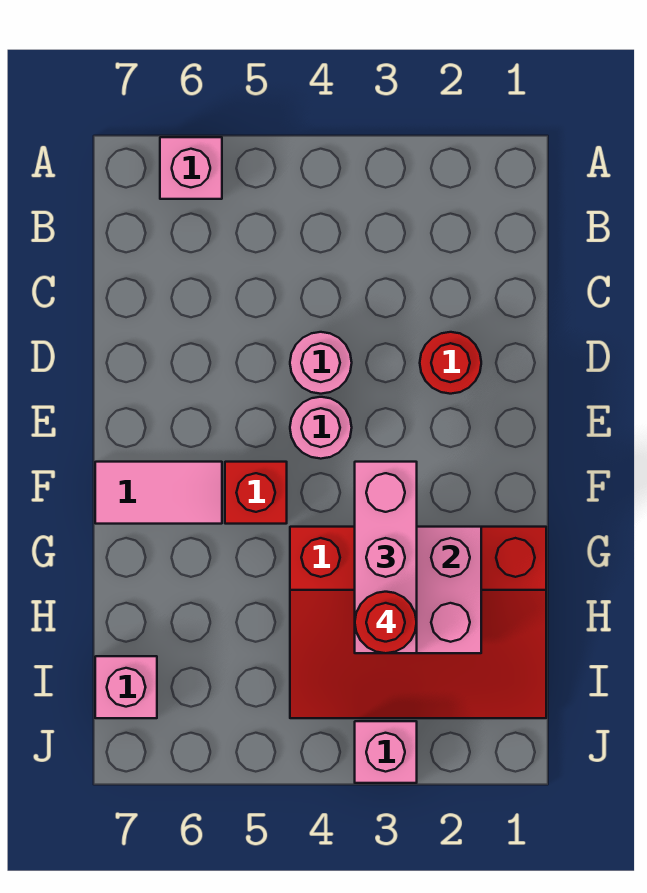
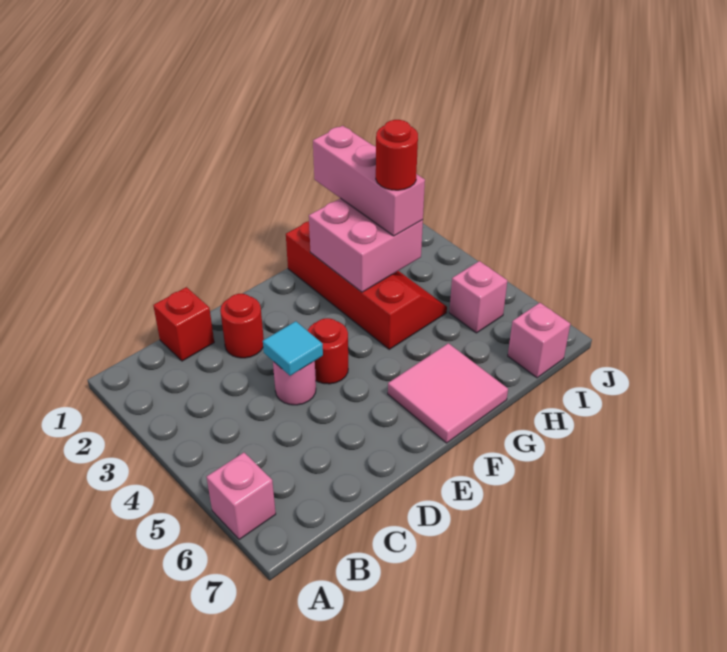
none -> cyan tile D4 level 2
pink round brick E4 level 1 -> red round brick E4 level 1
pink brick F3:H3 level 3 -> pink brick H1:H3 level 3
red brick F5 level 1 -> red brick C1 level 1
pink tile F6:F7 level 1 -> pink tile F6:G7 level 1
red slope G1:I4 level 1 top G -> red slope G1:H4 level 1 top G
pink brick J3 level 1 -> pink brick I5 level 1

